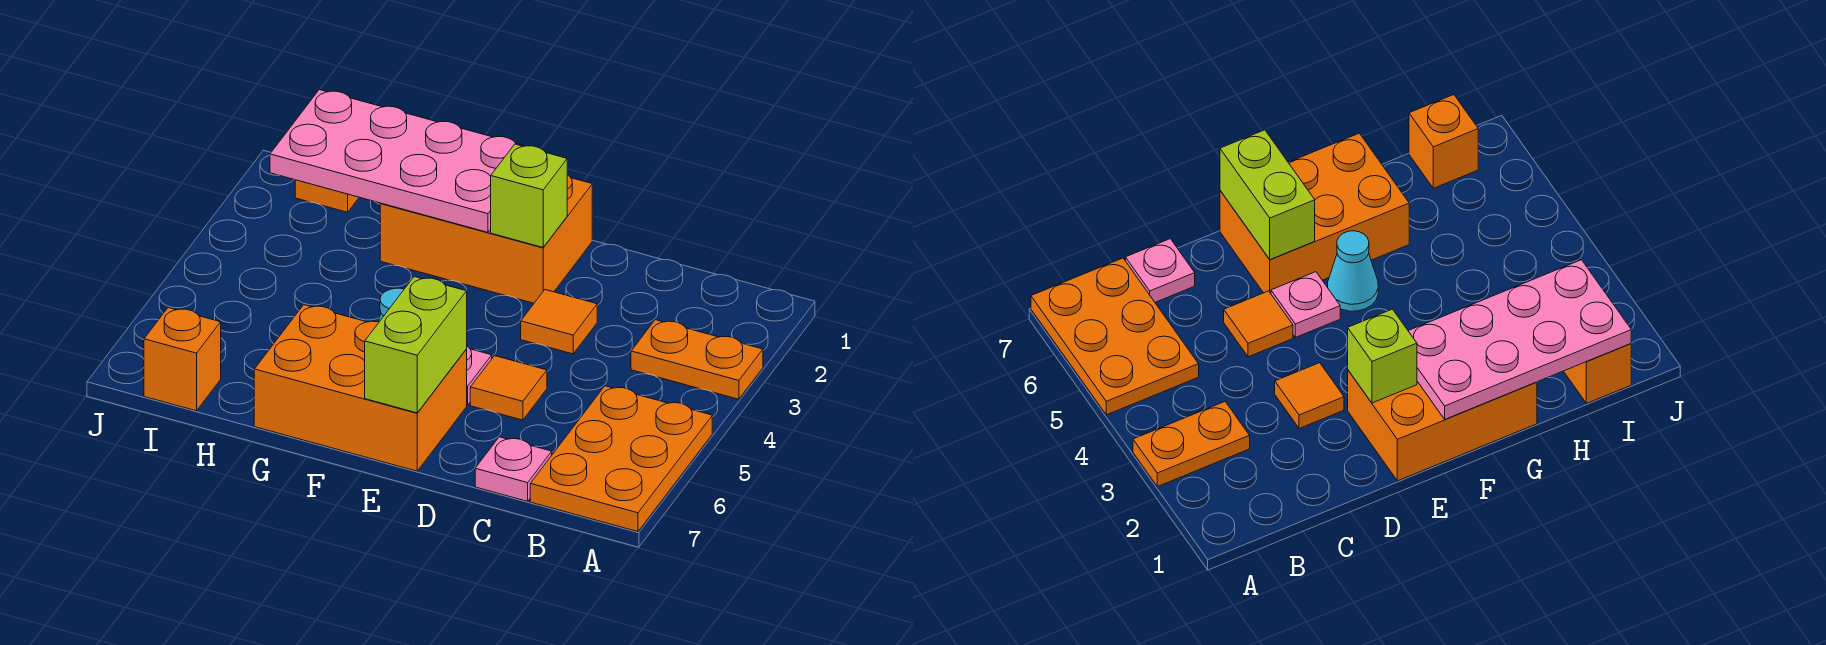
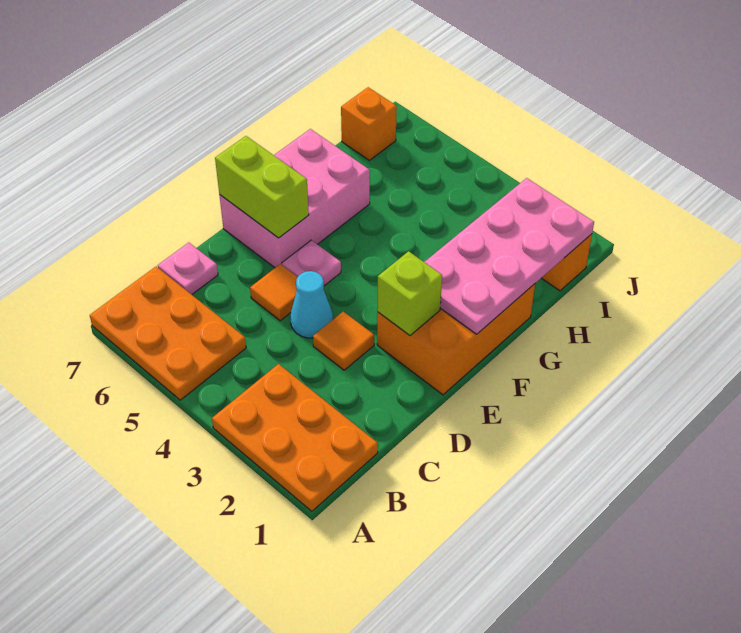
orange plate A3:B3 level 1 -> orange plate A1:B3 level 1
orange brick E6:G7 level 1 -> pink brick E6:G7 level 1
cyan cone F5 level 1 -> cyan cone D4 level 1

